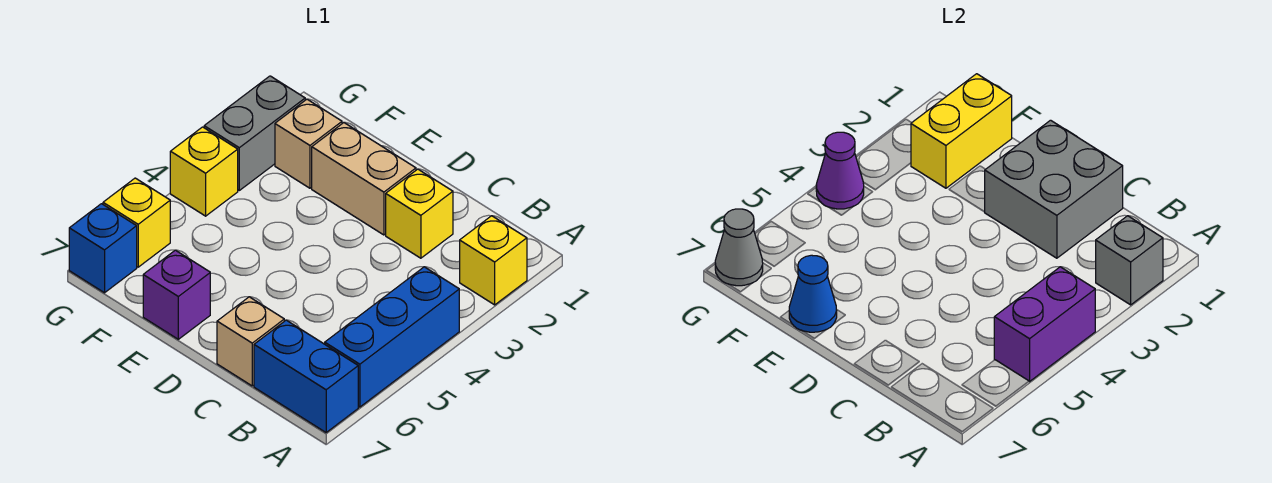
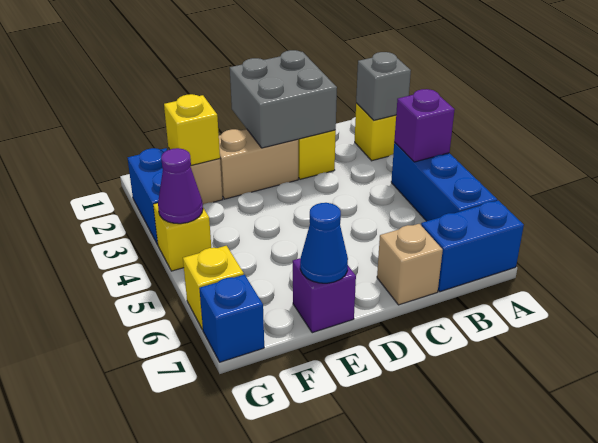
purple brick A4:A5 level 2 -> purple brick A4 level 2
yellow brick F1:F2 level 2 -> yellow brick F2 level 2
grey brick G2:G3 level 1 -> blue brick G2:G3 level 1
grey cone G7 level 2 -> none

